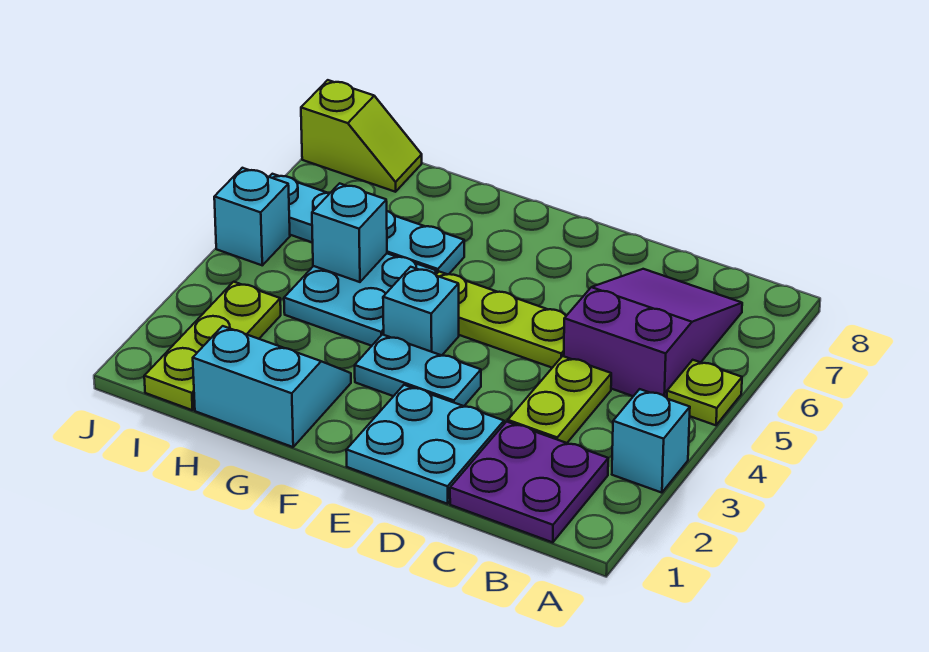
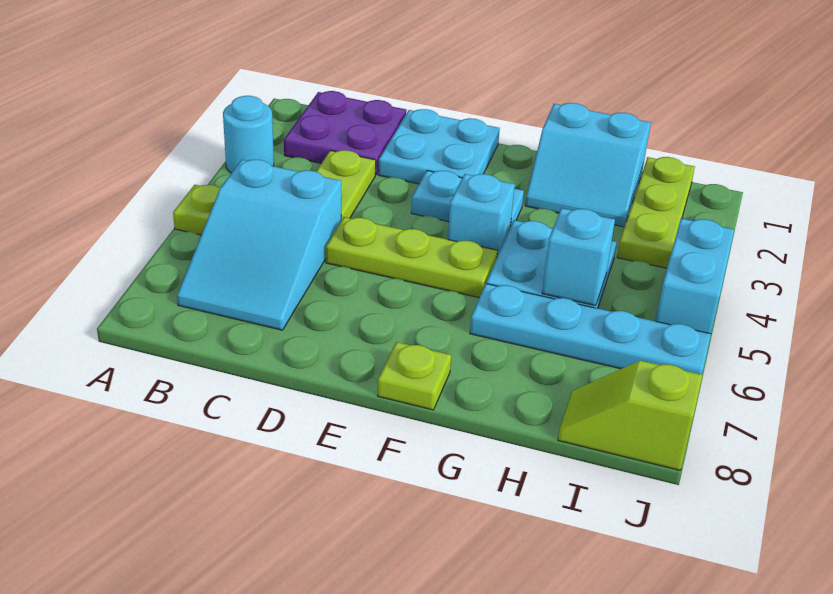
cyan brick A3 level 1 -> cyan round brick A3 level 1
purple slope B5:C7 level 1 top 5 -> cyan slope B5:C7 level 1 top 5
none -> lime plate F8 level 1
cyan brick J5 level 1 -> cyan brick J4:J5 level 1

